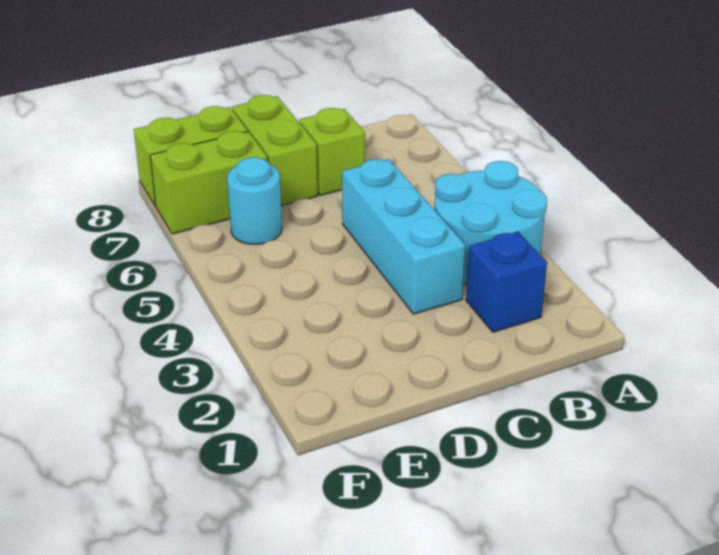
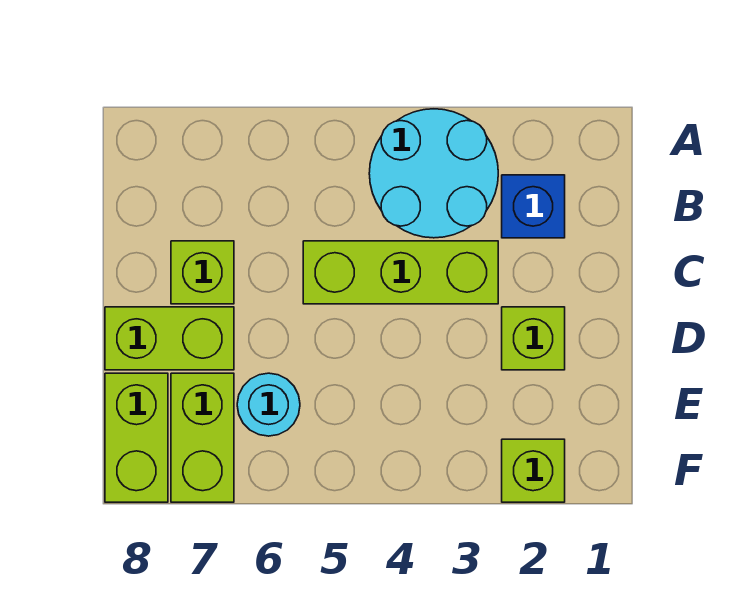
cyan brick C3:C5 level 1 -> lime brick C3:C5 level 1
none -> lime brick D2 level 1
none -> lime brick F2 level 1

